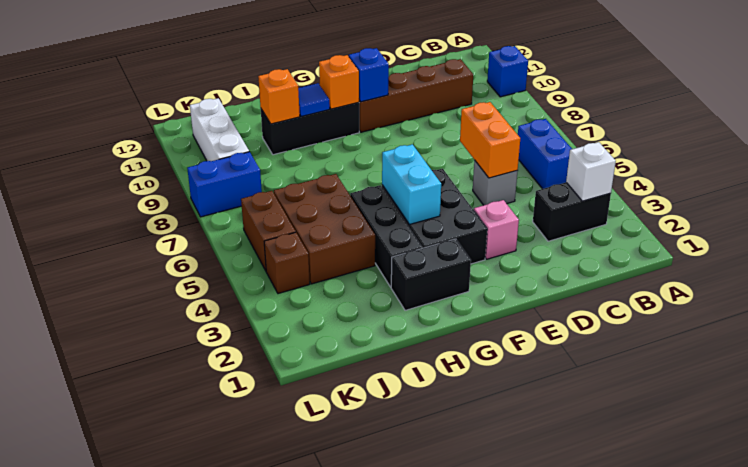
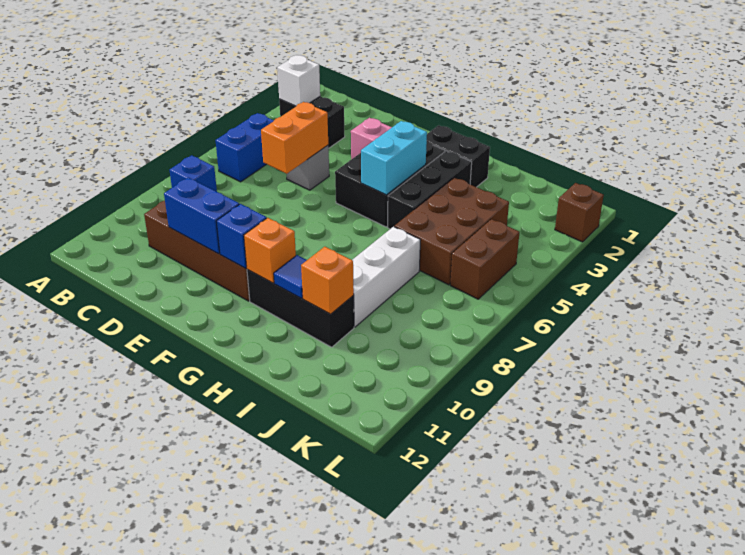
blue brick A10 level 1 -> blue brick B8 level 1
brown brick K4 level 1 -> brown brick L2 level 1
blue brick K8:L8 level 1 -> blue brick D10:E10 level 2
white brick K9:K11 level 1 -> white brick I7:I9 level 1

